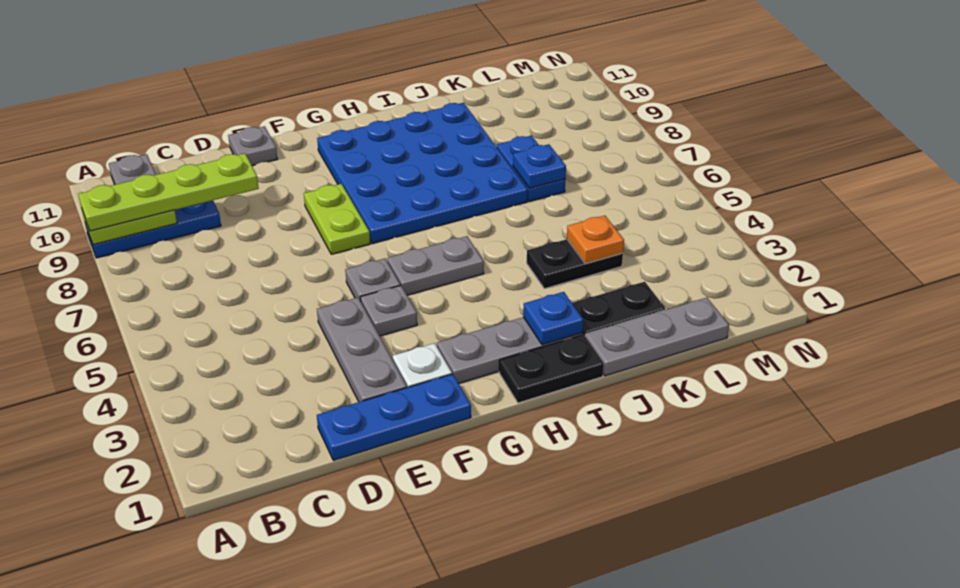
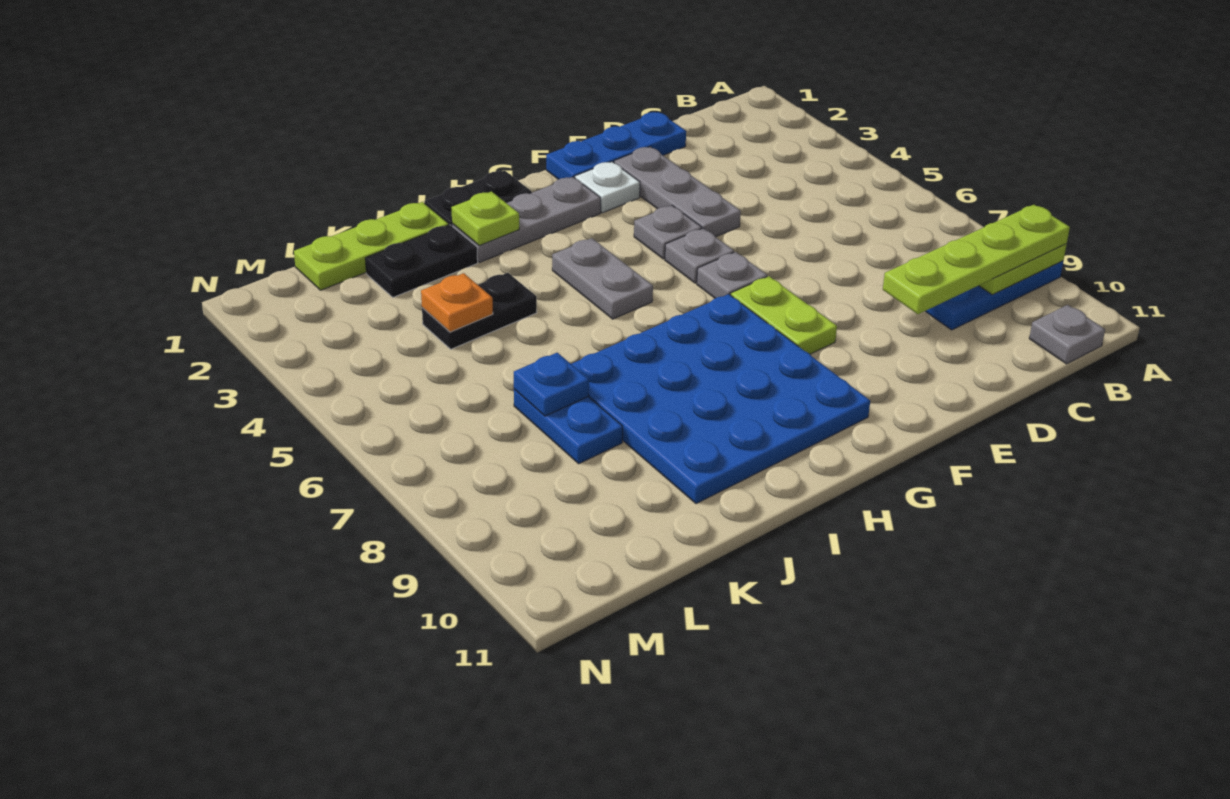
grey plate E11 level 1 -> grey plate F6 level 1
grey plate G5:H5 level 1 -> grey plate H4:H5 level 1
blue plate I2 level 2 -> lime plate I2 level 2
grey plate J1:L1 level 1 -> lime plate J1:L1 level 1

